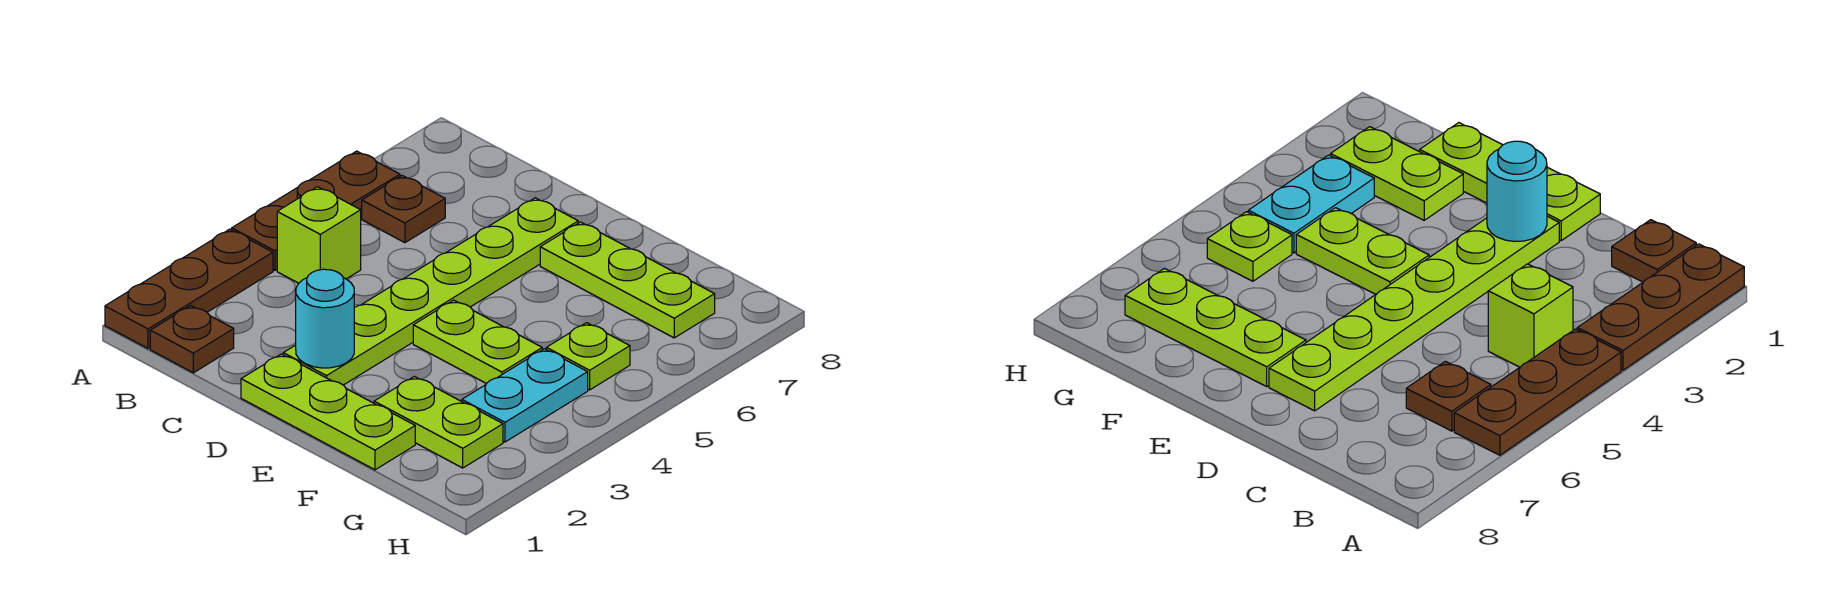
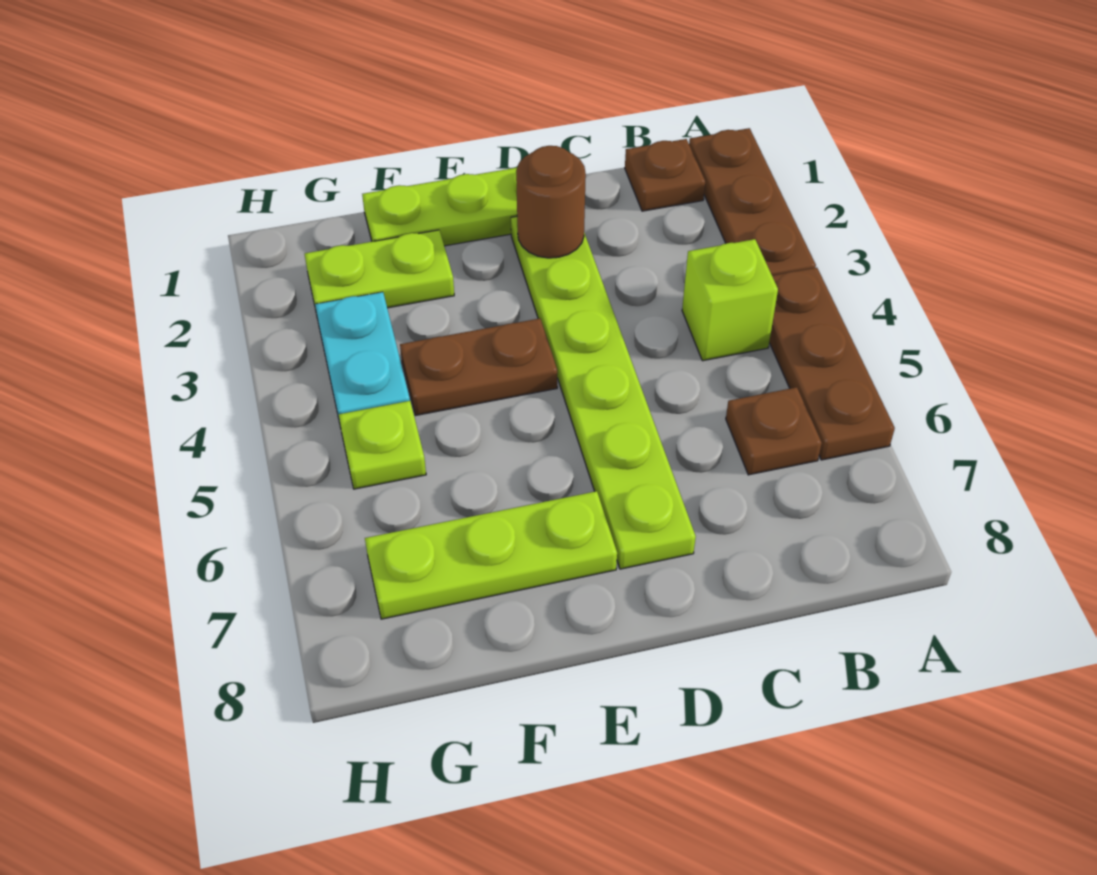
cyan round brick D2 level 2 -> brown round brick D2 level 2
lime plate E4:F4 level 1 -> brown plate E4:F4 level 1

